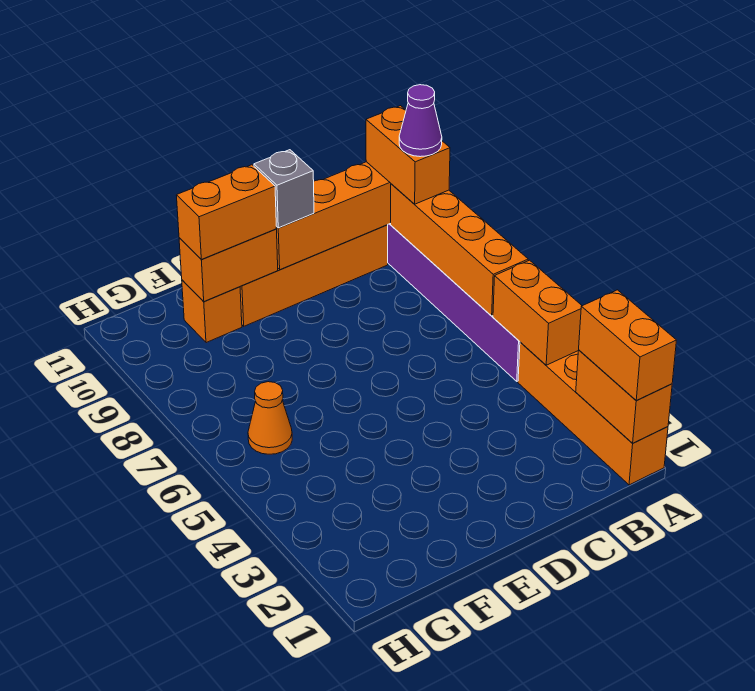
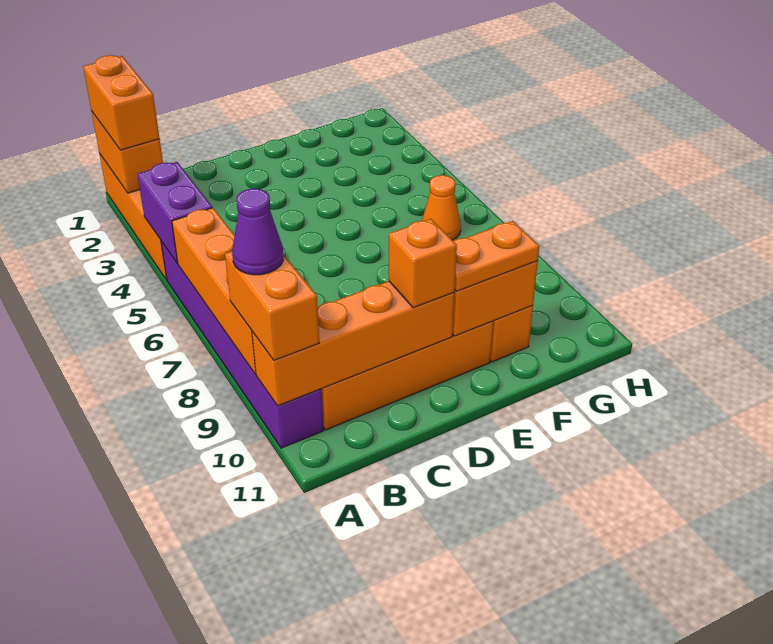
orange brick A4:A5 level 2 -> purple brick A4:A5 level 2
grey brick D10 level 3 -> orange brick D10 level 3
orange brick E10:F10 level 3 -> orange plate E10:F10 level 3

